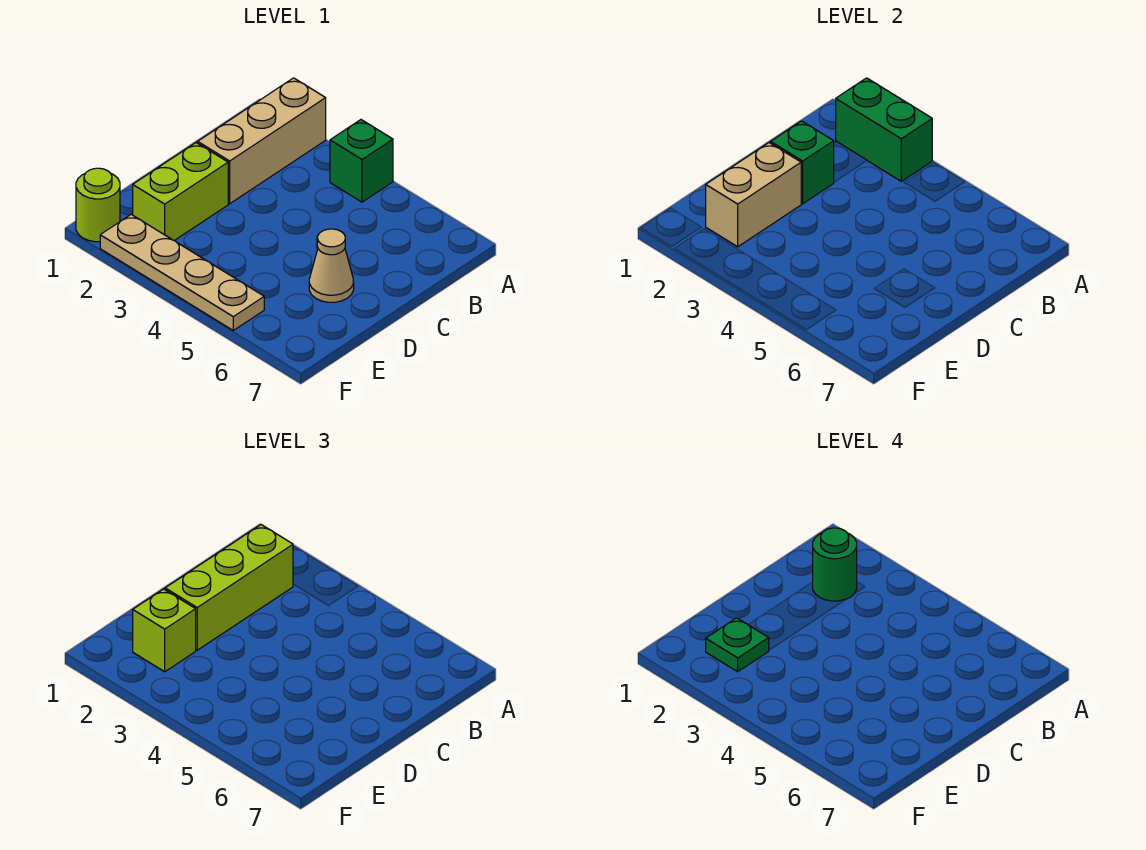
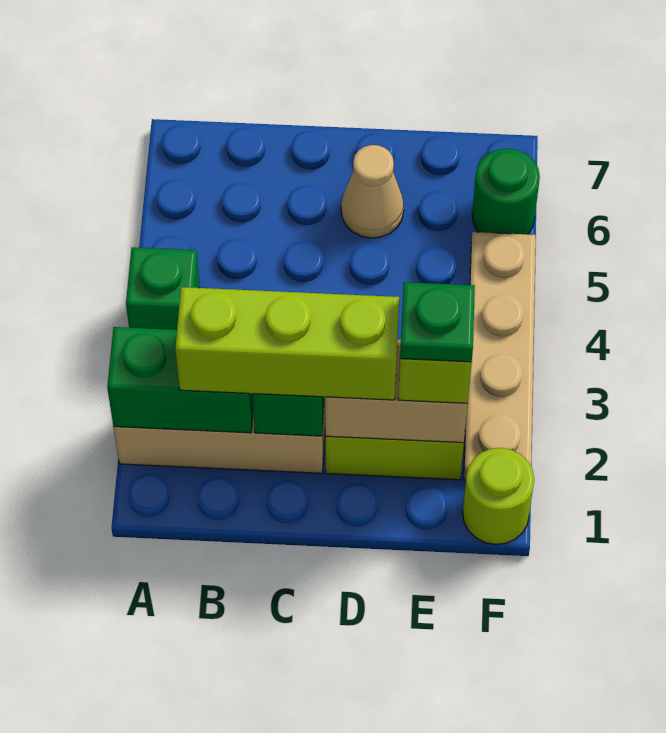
green brick A2:A3 level 2 -> green brick A2:B2 level 2
green round brick B2 level 4 -> green round brick F6 level 1

